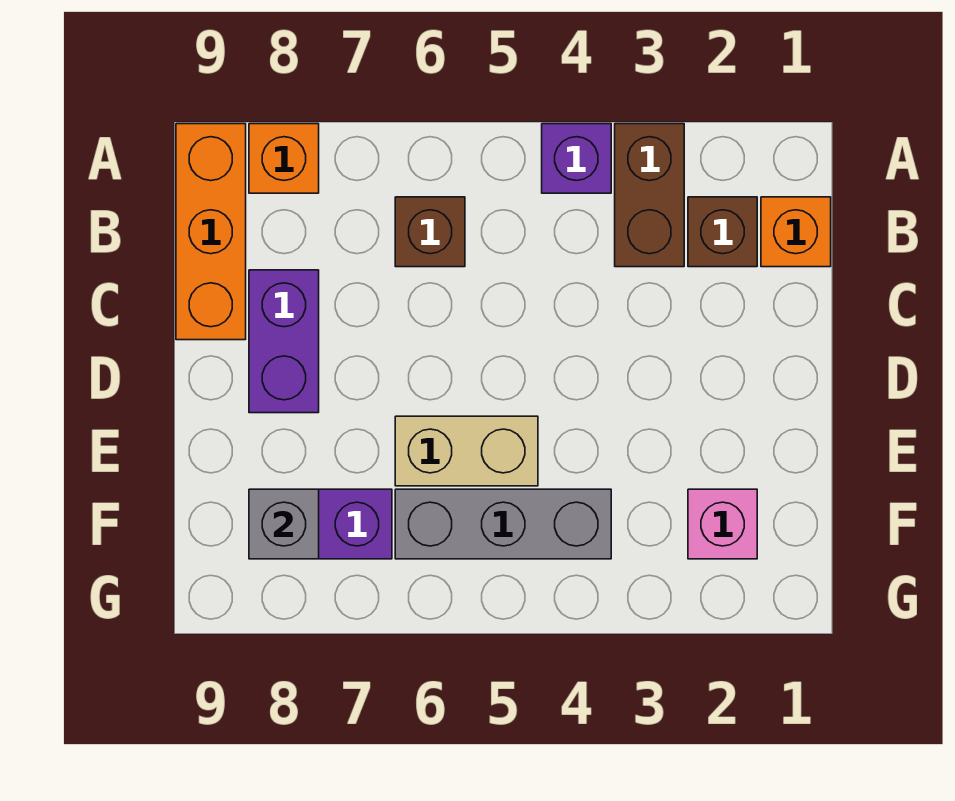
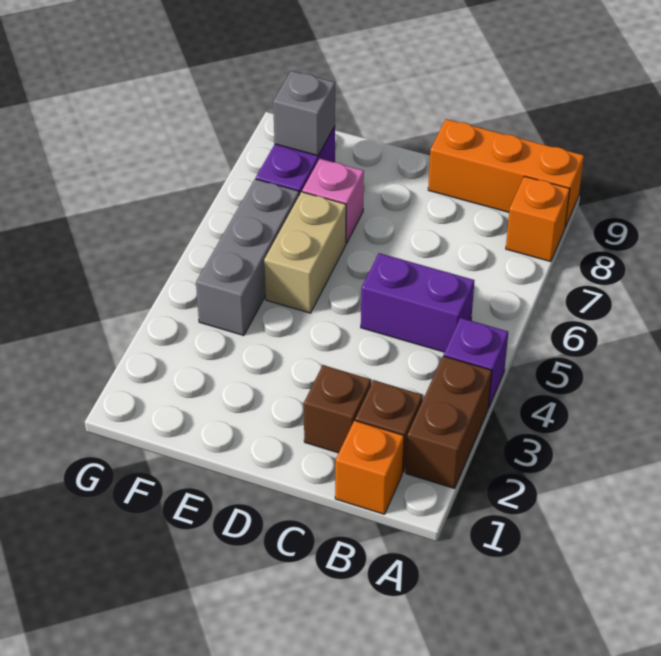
brown brick A3:B3 level 1 -> brown brick A2:A3 level 1
brown brick B6 level 1 -> brown brick C2 level 1
purple brick C8:D8 level 1 -> purple brick B5:C5 level 1
pink brick F2 level 1 -> pink brick E7 level 1

